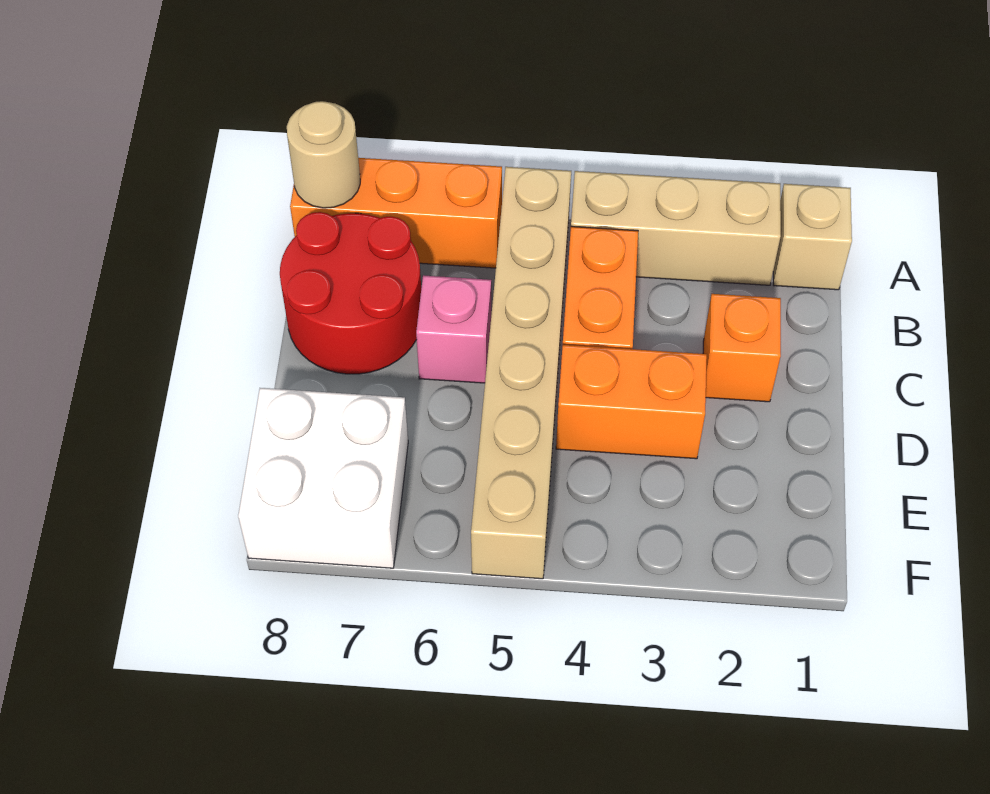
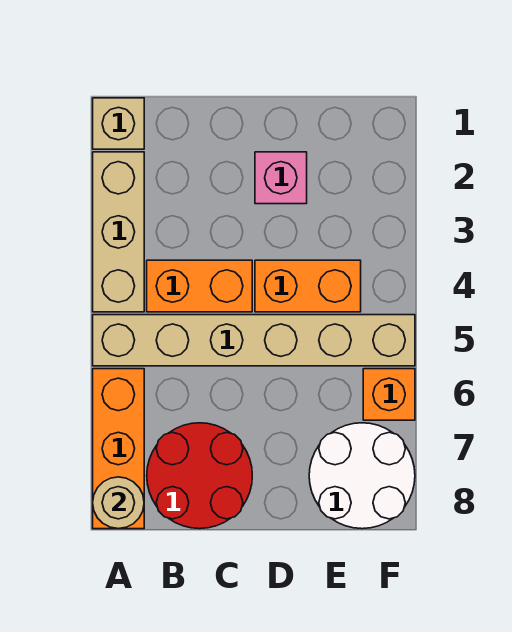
orange brick C2 level 1 -> orange brick F6 level 1
pink brick C6 level 1 -> pink brick D2 level 1
orange brick D3:D4 level 1 -> orange brick D4:E4 level 1
white brick E7:F8 level 1 -> white round brick E7:F8 level 1

